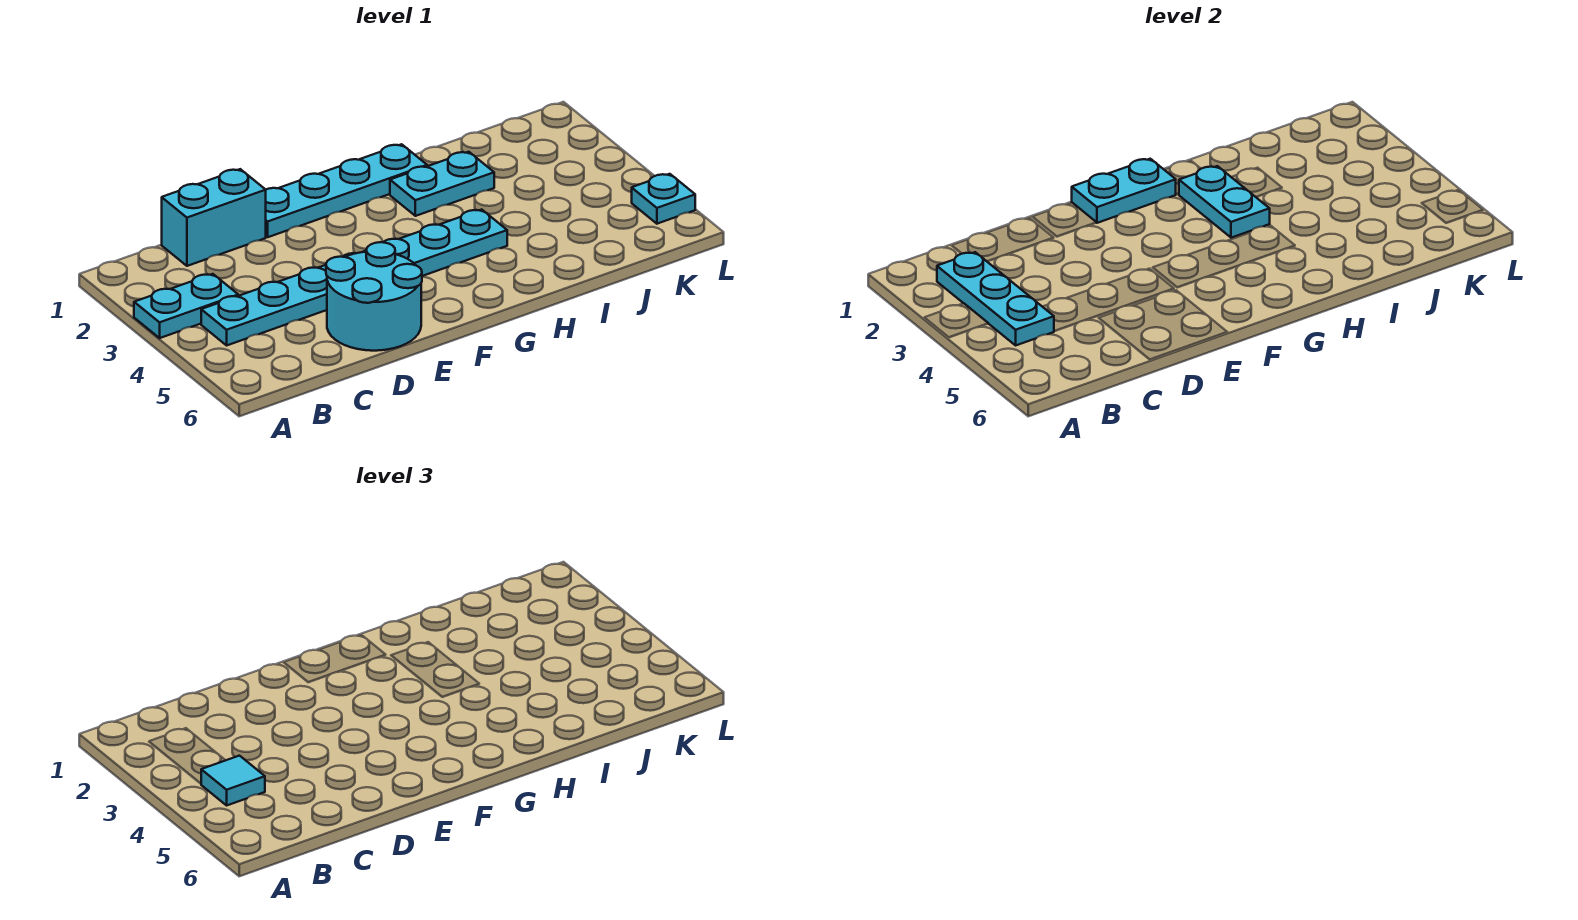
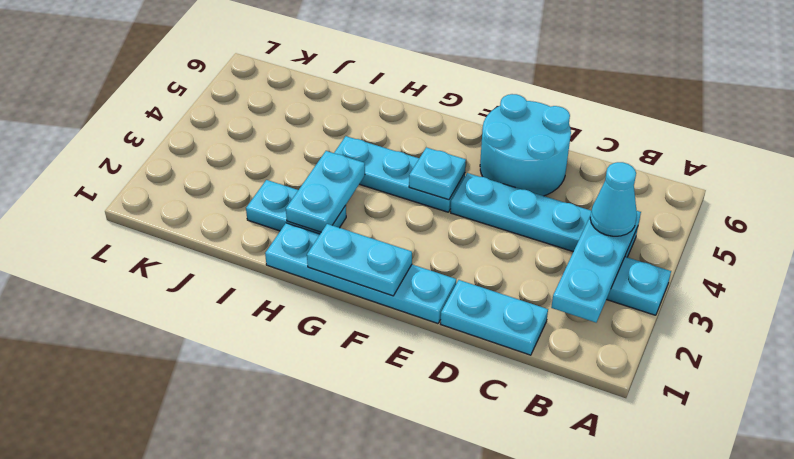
cyan tile B4 level 3 -> cyan cone B4 level 3
cyan brick C1:D1 level 1 -> cyan plate C1:D1 level 1
cyan plate L5 level 1 -> cyan plate F4 level 2

